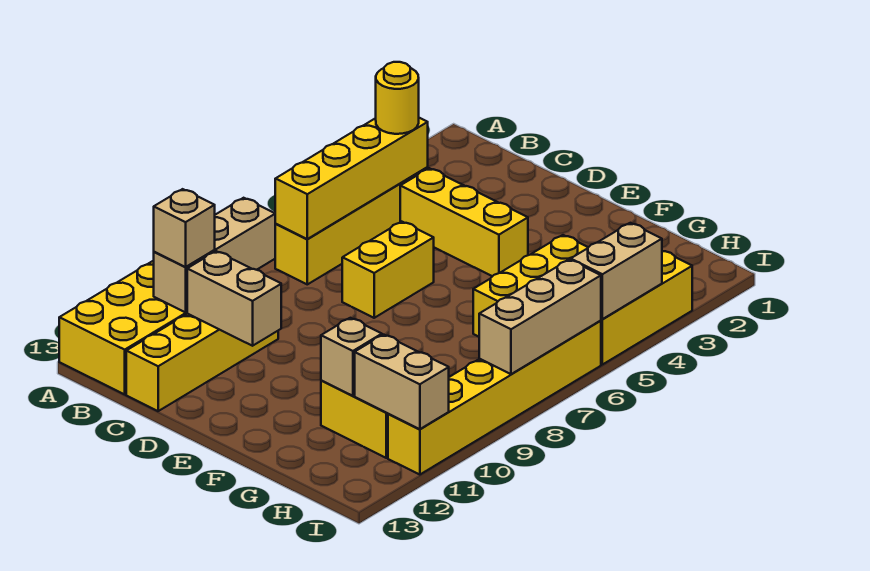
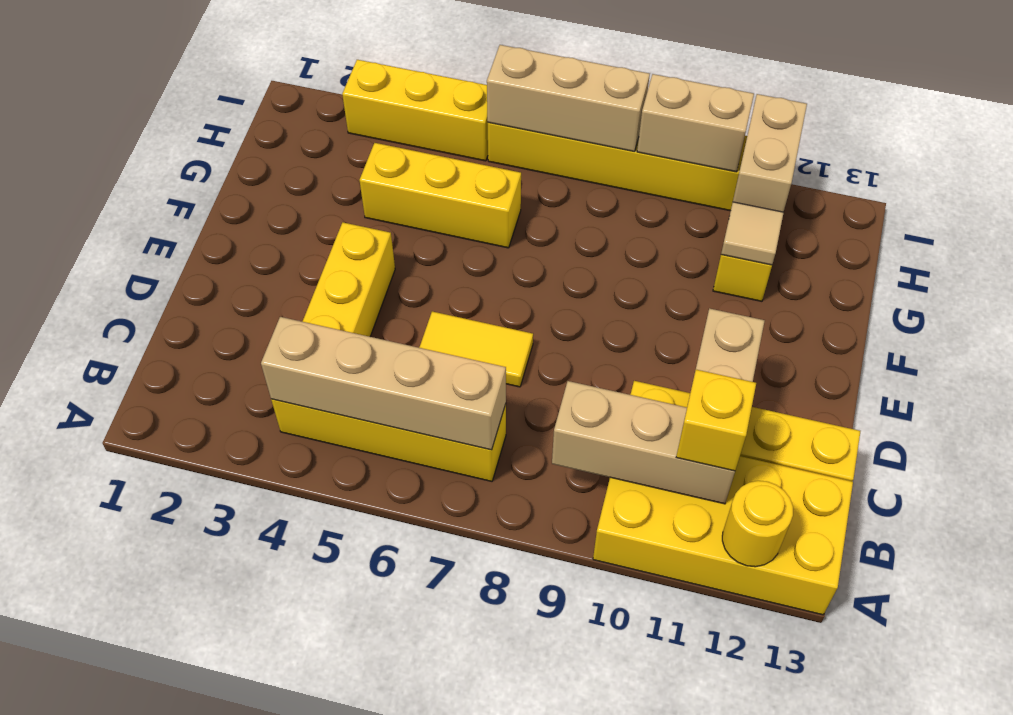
yellow brick B4:B7 level 2 -> tan brick B4:B7 level 2
yellow round brick B4 level 3 -> yellow round brick A12 level 2
tan brick B11 level 3 -> yellow brick B11 level 3
yellow brick D6:D7 level 1 -> yellow tile D6:D7 level 1
tan brick G11 level 2 -> tan tile G11 level 2
tan brick I4:I5 level 2 -> tan brick I9:I10 level 2

